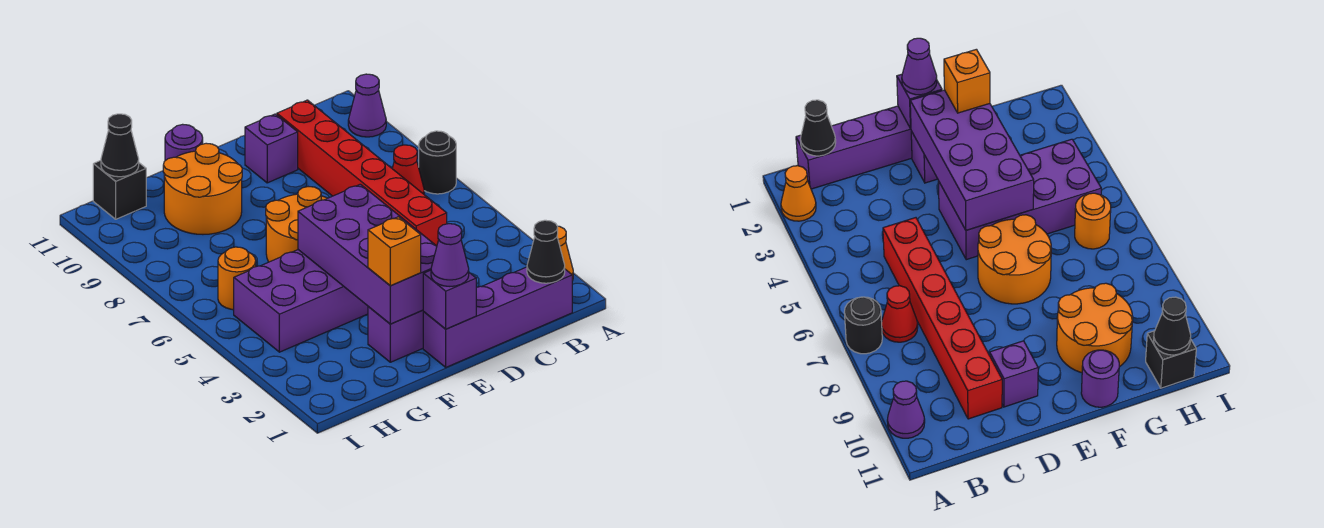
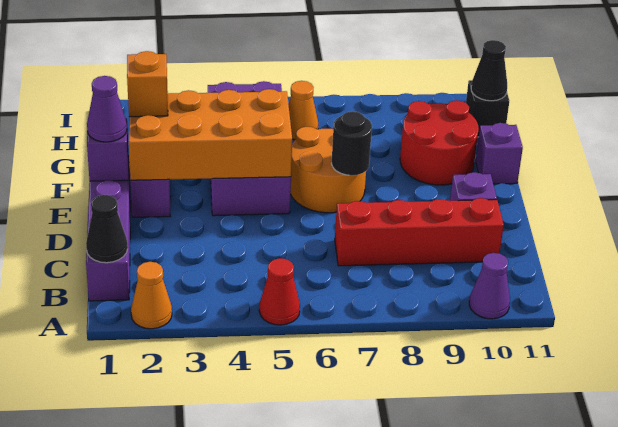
black round brick A7 level 1 -> black round brick E7 level 2
red cone B7 level 1 -> red cone A5 level 1
red brick C5:C10 level 1 -> red brick C7:C10 level 1
purple brick E2:F5 level 2 -> orange brick E2:F5 level 2
orange round brick F9:G10 level 1 -> red round brick F9:G10 level 1
purple round brick F11 level 1 -> purple brick F11 level 1
orange round brick H6 level 1 -> orange cone H6 level 1

